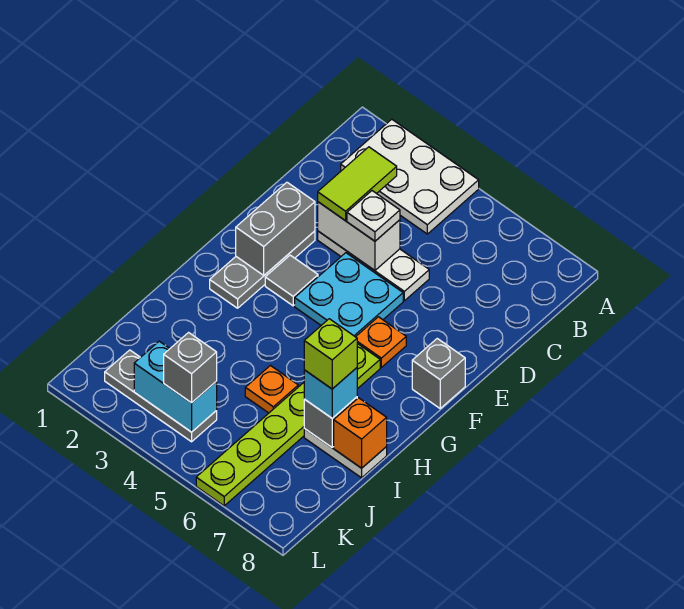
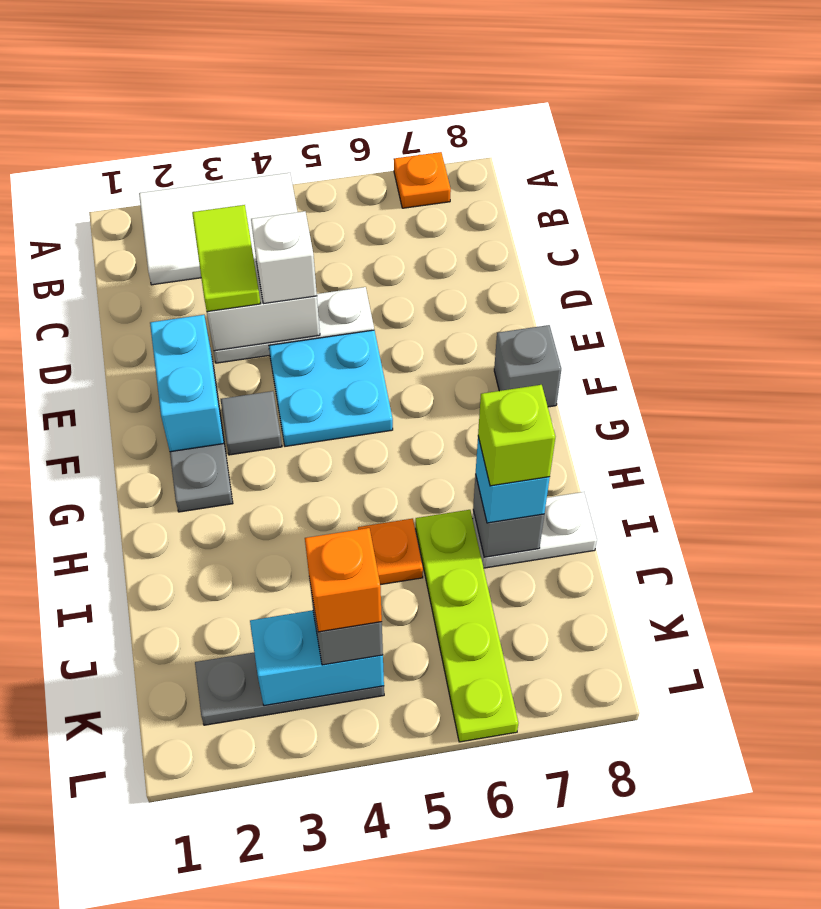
white plate A2:B4 level 1 -> white tile A2:B4 level 1
white plate D4 level 3 -> white brick D4 level 3
grey brick E2:F2 level 2 -> cyan brick E2:F2 level 2
orange plate F6 level 1 -> orange plate A7 level 1
lime plate G6:L6 level 1 -> lime plate I6:L6 level 1
orange brick I8 level 2 -> orange brick K4 level 4

